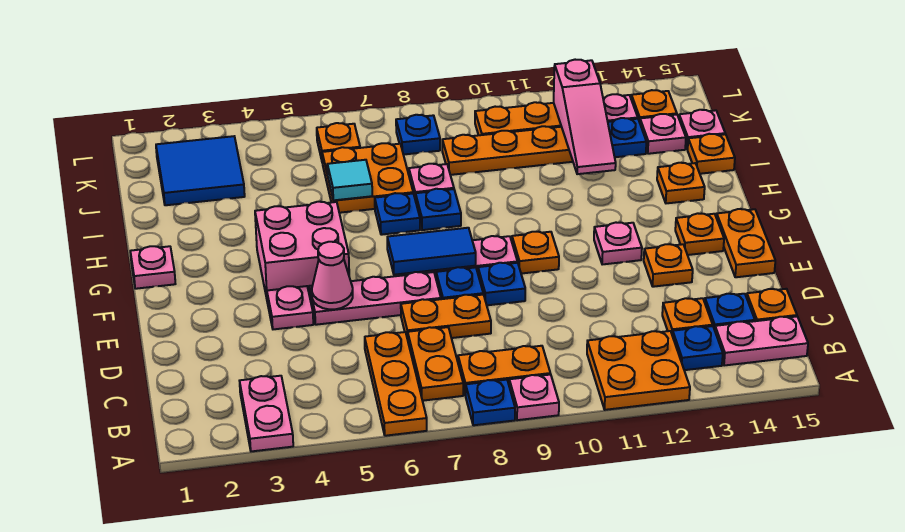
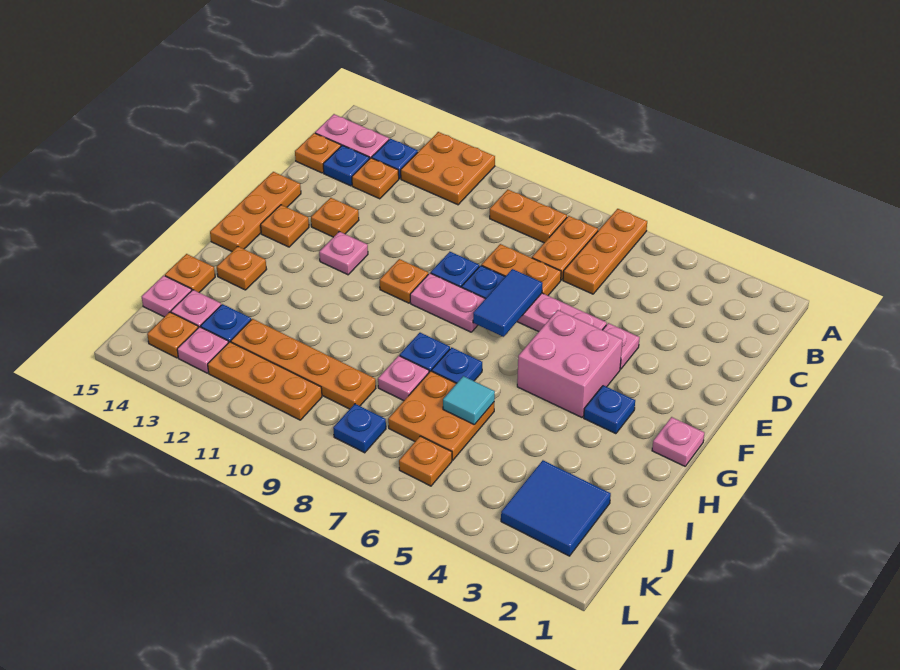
pink plate A3:B3 level 1 -> none
blue plate A8 level 1 -> blue plate G3 level 1
pink plate A9 level 1 -> none
pink cone E5 level 2 -> none
orange plate E15:F15 level 1 -> orange plate E15:G15 level 1
blue tile F7:F8 level 2 -> blue tile E7:F7 level 2
pink slope I12:K12 level 2 top K -> none

